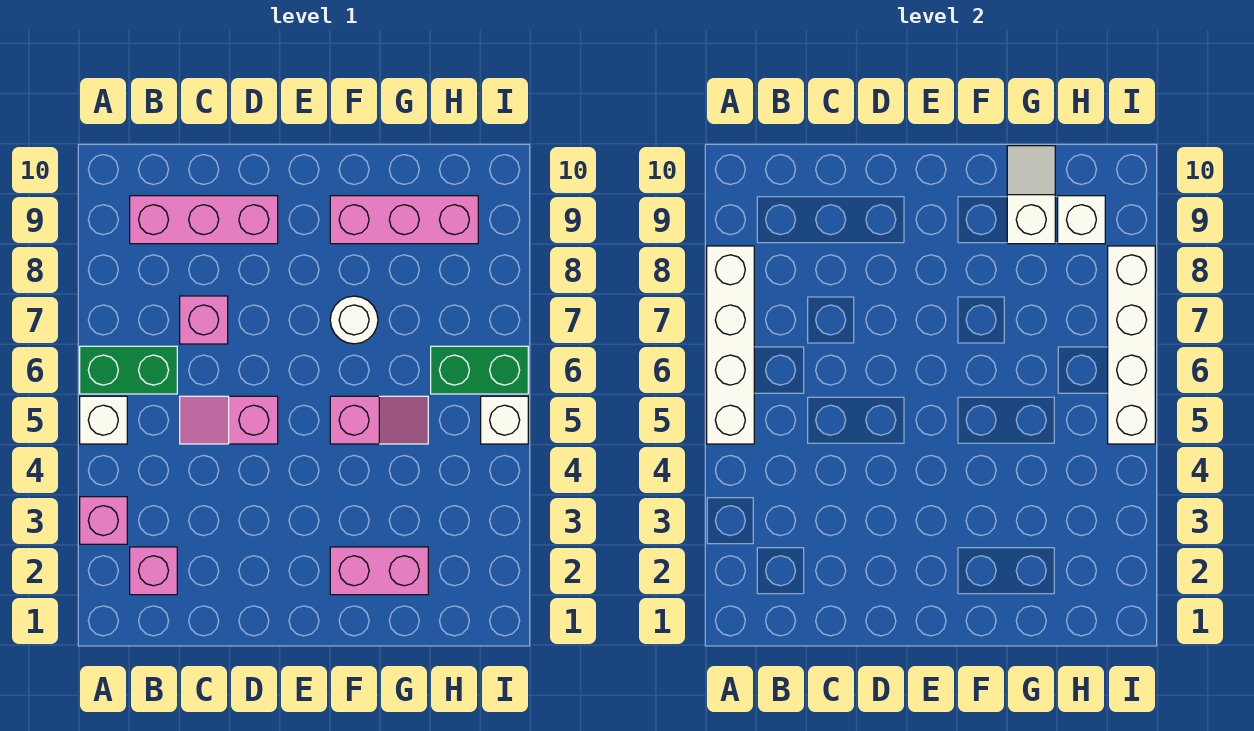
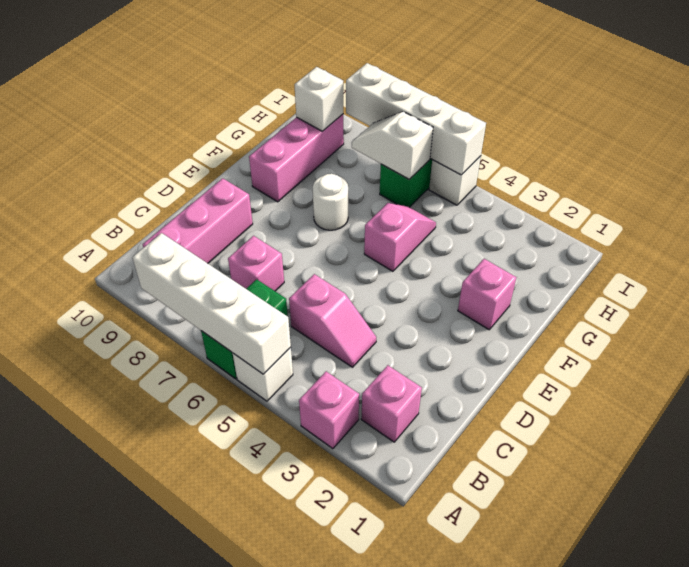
pink slope C5:D5 level 1 top D -> pink slope C4:C5 level 1 top 5
pink brick F2:G2 level 1 -> pink brick F2 level 1
white slope G9:G10 level 2 top 9 -> white slope H6:H7 level 2 top 6

